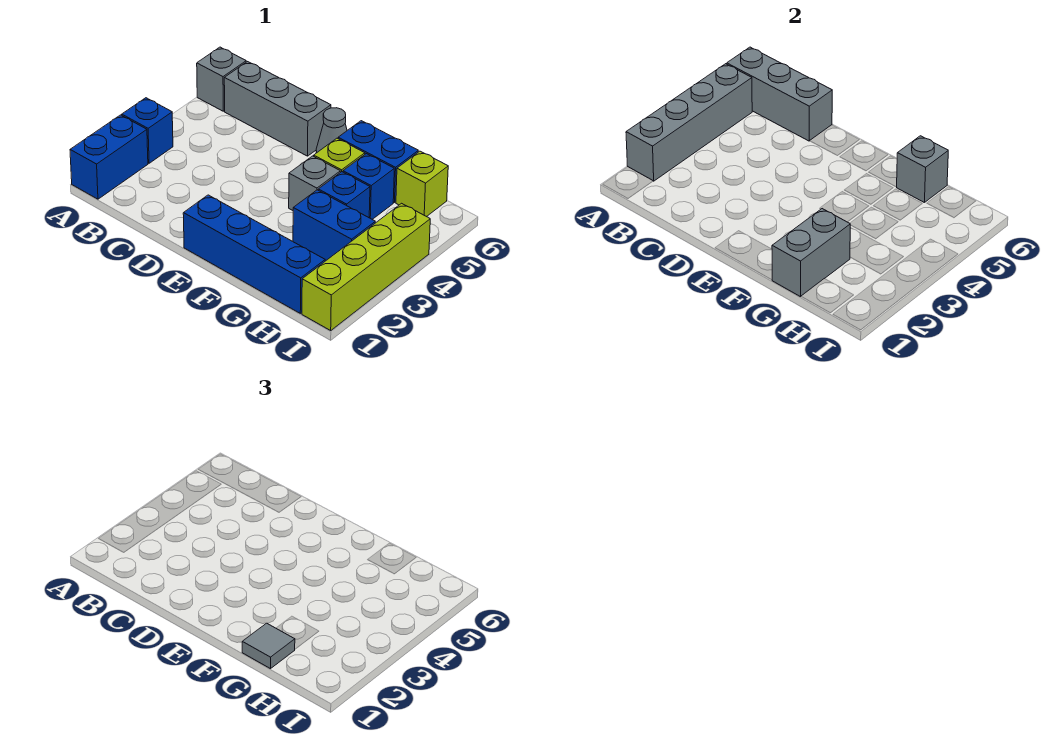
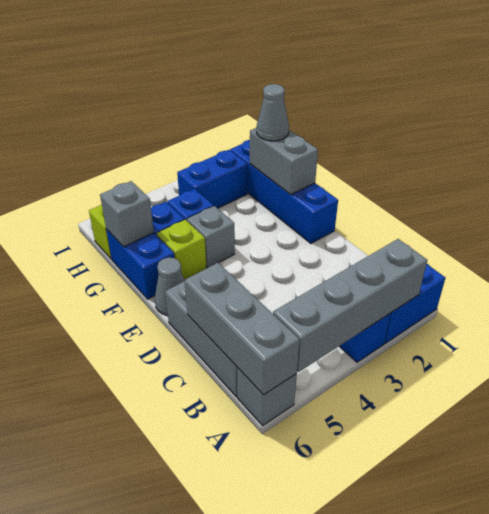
grey brick G1:G2 level 2 -> grey brick F1:G1 level 2
grey tile G1 level 3 -> grey cone G1 level 3
blue brick G3:H3 level 1 -> blue brick H2:H3 level 1
lime brick I1:I4 level 1 -> none

